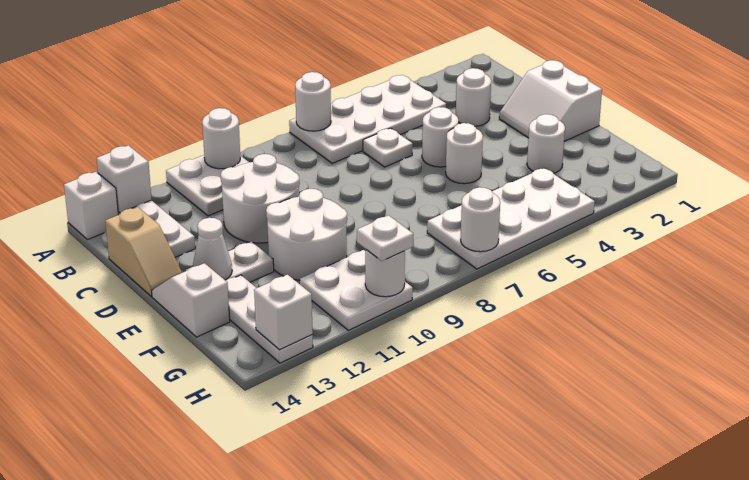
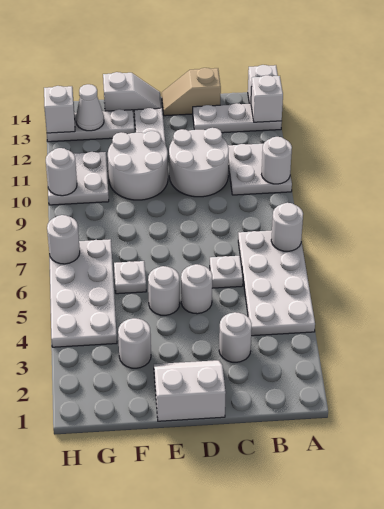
white cone E13 level 2 -> white cone G13 level 2
white plate H10 level 3 -> white plate F6 level 1

